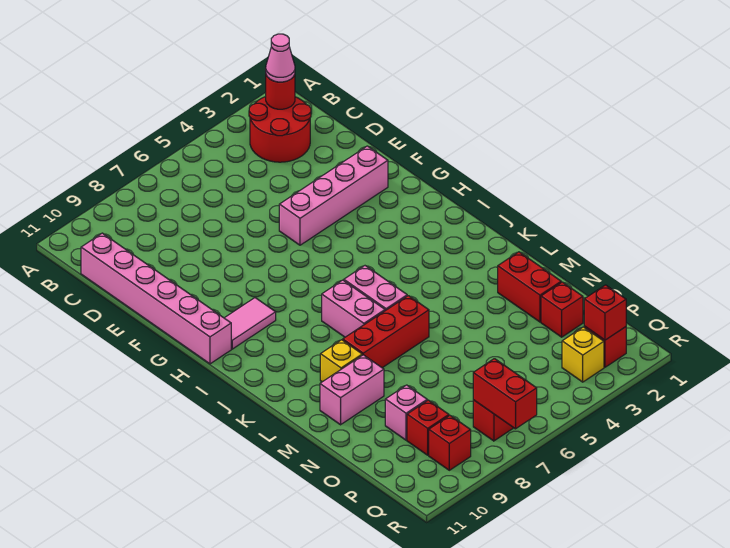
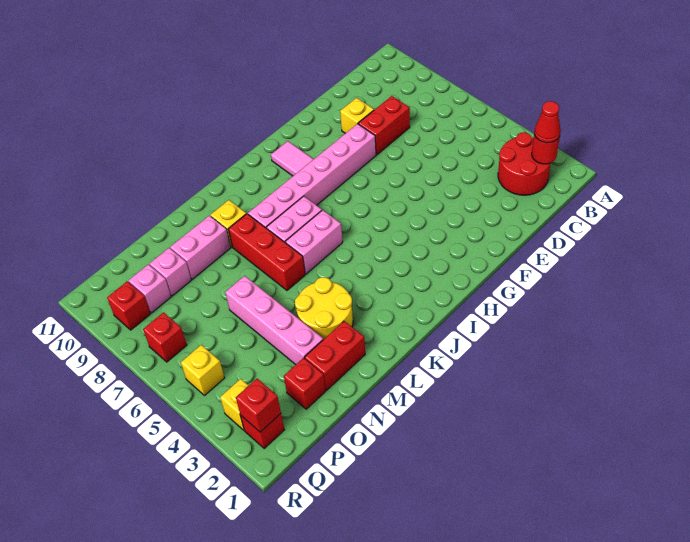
pink cone B2 level 3 -> red cone B2 level 3
pink brick C11:H11 level 1 -> pink brick F8:K8 level 1
none -> yellow brick E9 level 1
pink brick F2:F5 level 1 -> pink brick N3:N6 level 1
none -> yellow round brick L3:M4 level 1
pink brick M9:M10 level 1 -> pink brick M9:N9 level 1
red brick P9 level 1 -> pink brick P9 level 1
none -> yellow brick Q5 level 1
red brick Q7:R7 level 2 -> red brick D8:E8 level 1

